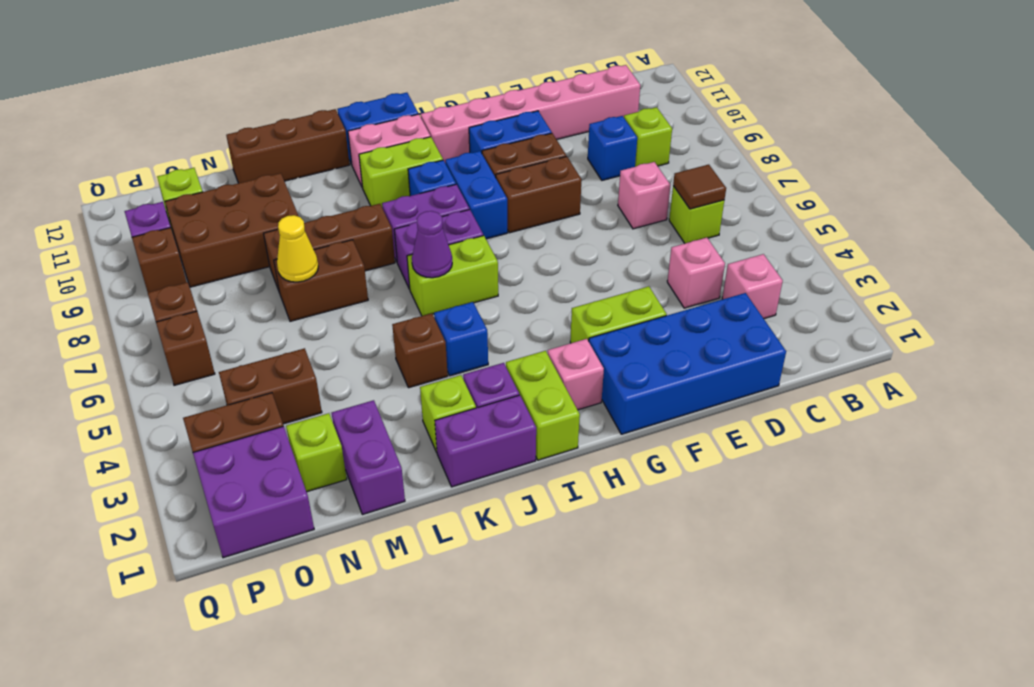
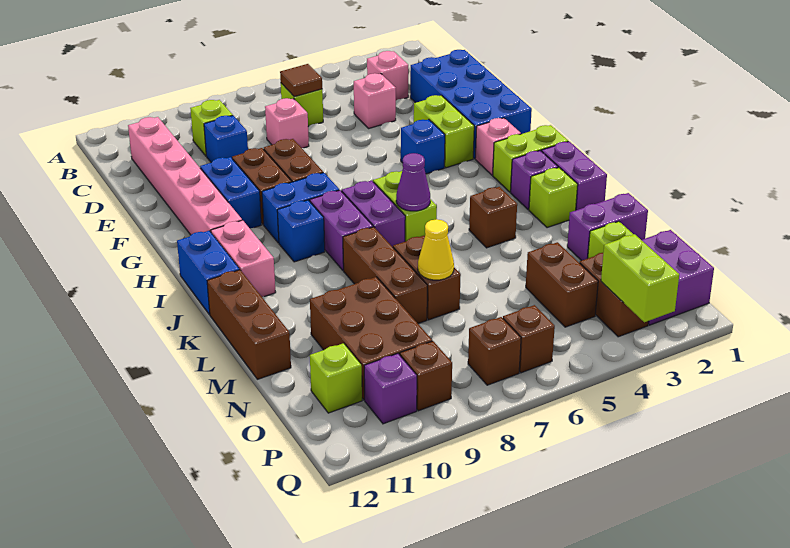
lime brick I10:J10 level 1 -> lime brick P3:Q3 level 2
blue brick J4 level 1 -> blue brick G4 level 1

